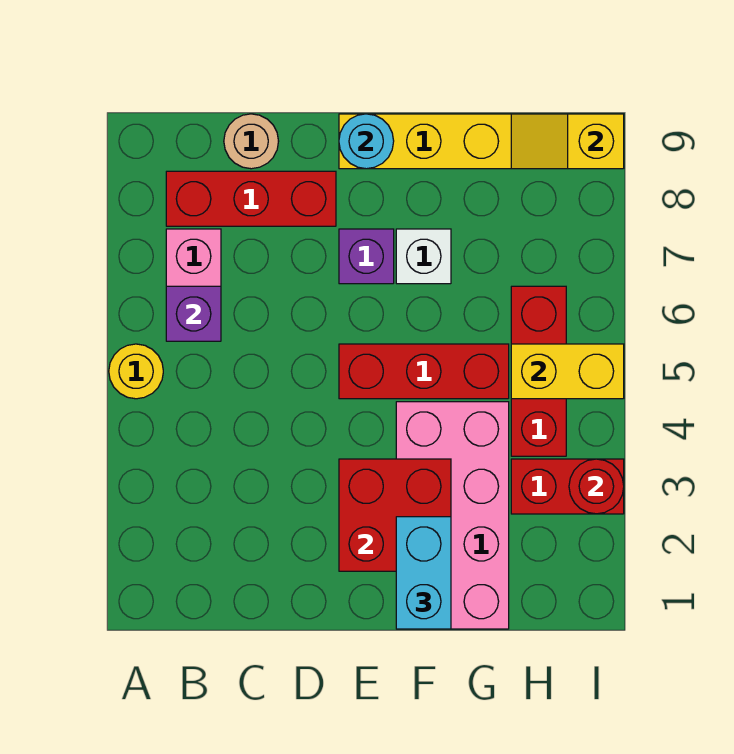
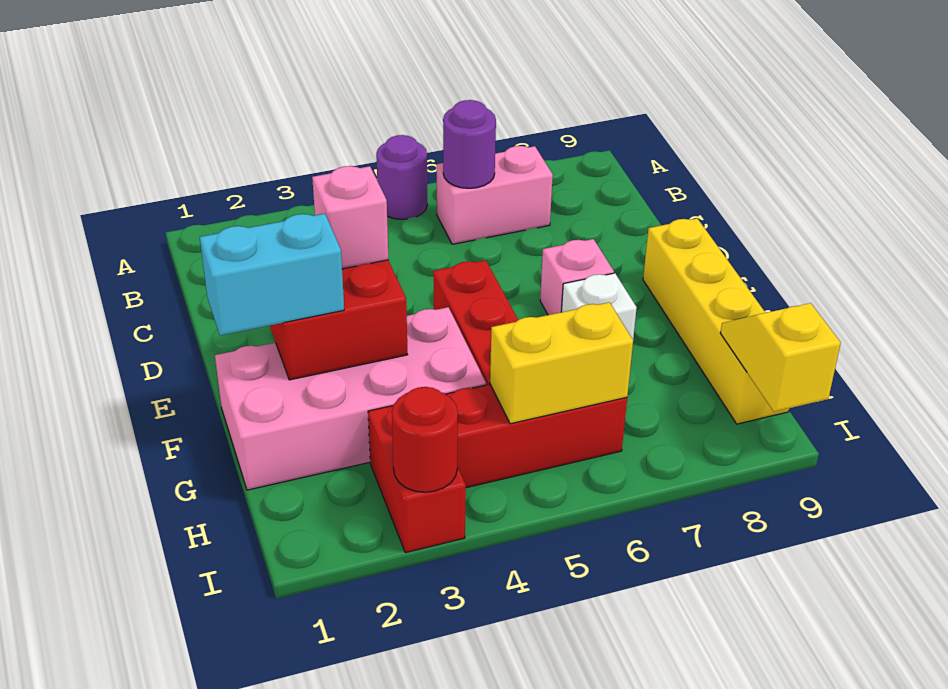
yellow round brick A5 level 1 -> purple round brick A5 level 1
purple brick B6 level 2 -> purple round brick B6 level 2
red brick B8:D8 level 1 -> none
tan round brick C9 level 1 -> none
none -> pink brick E3 level 3
purple brick E7 level 1 -> pink brick E7 level 1
cyan round brick E9 level 2 -> none
yellow brick H5:I5 level 2 -> yellow brick H5:H6 level 2

